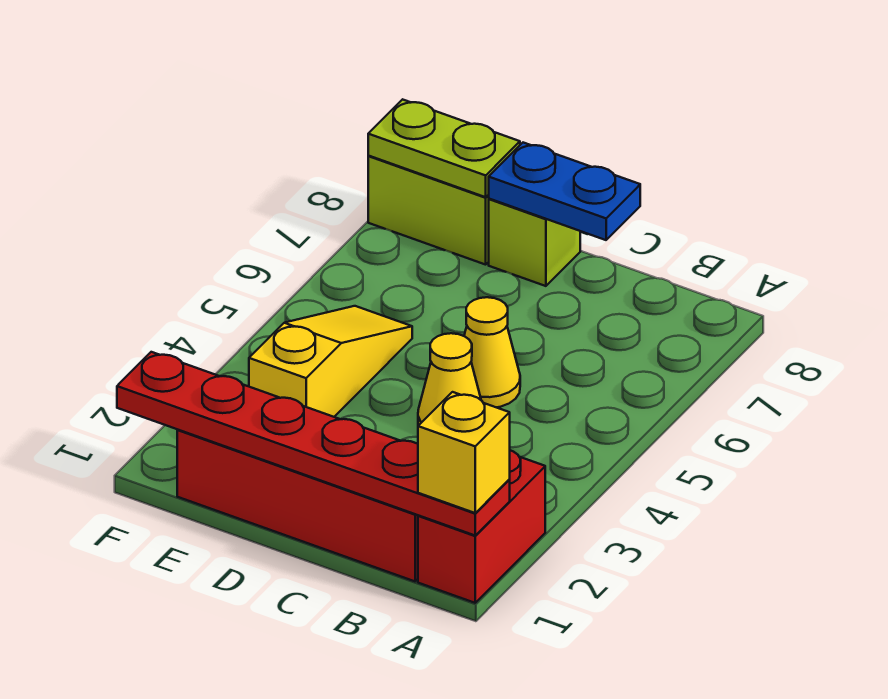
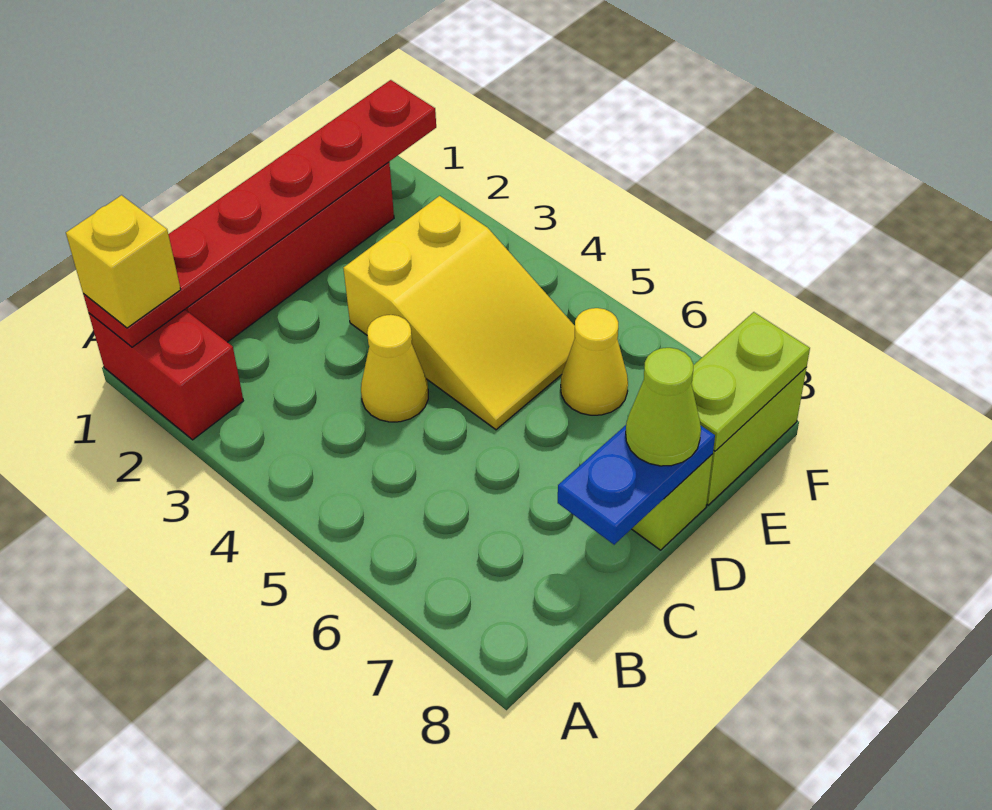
yellow cone C5 level 1 -> yellow cone E6 level 1
none -> lime cone D8 level 3
yellow slope E3:E5 level 1 top 3 -> yellow slope D3:E5 level 1 top 3

